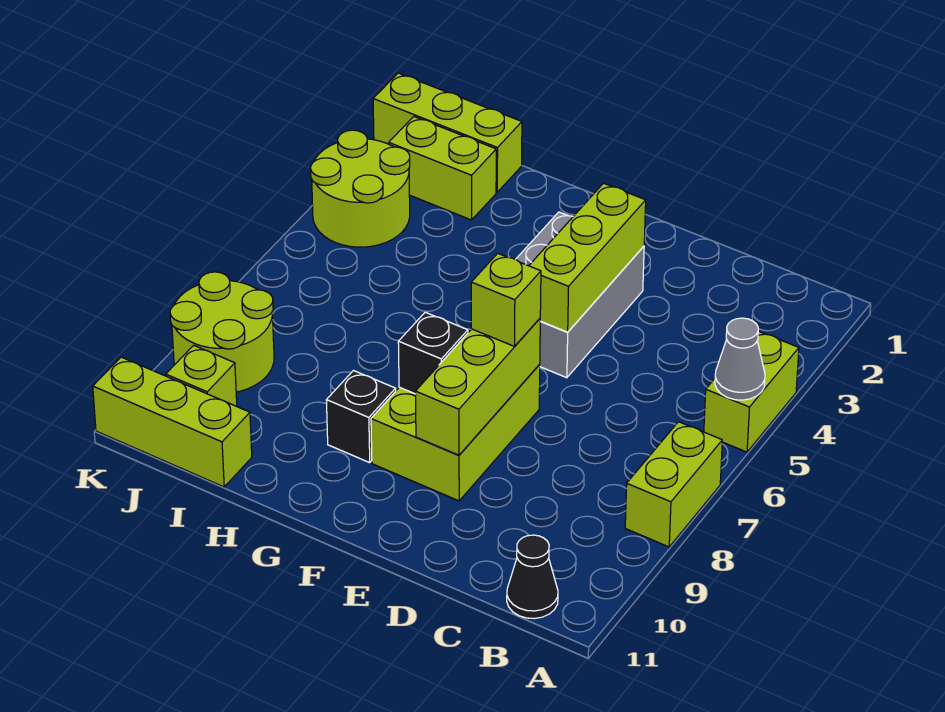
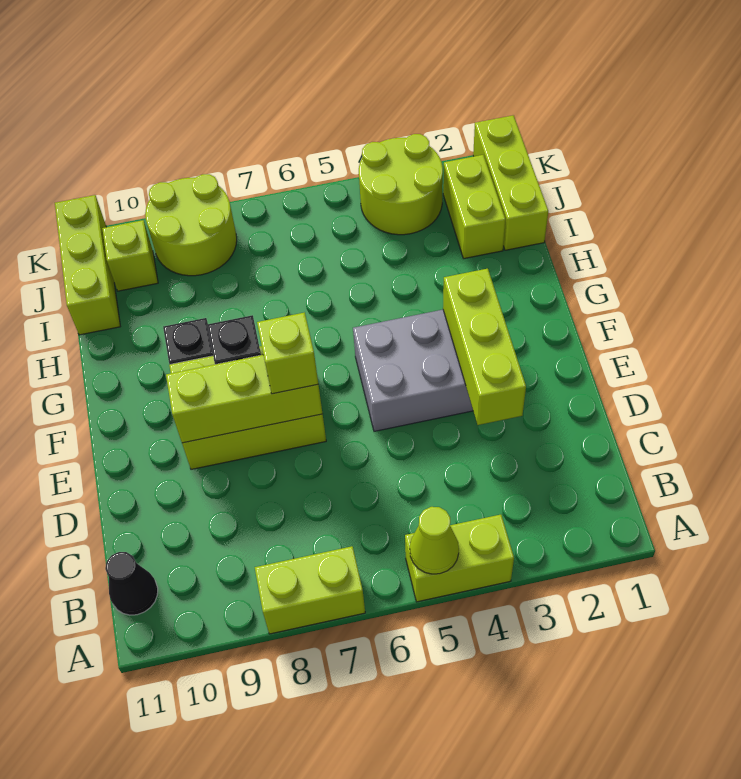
grey cone A5 level 2 -> lime cone A5 level 2
lime brick E3:E5 level 2 -> lime brick D3:F3 level 2

